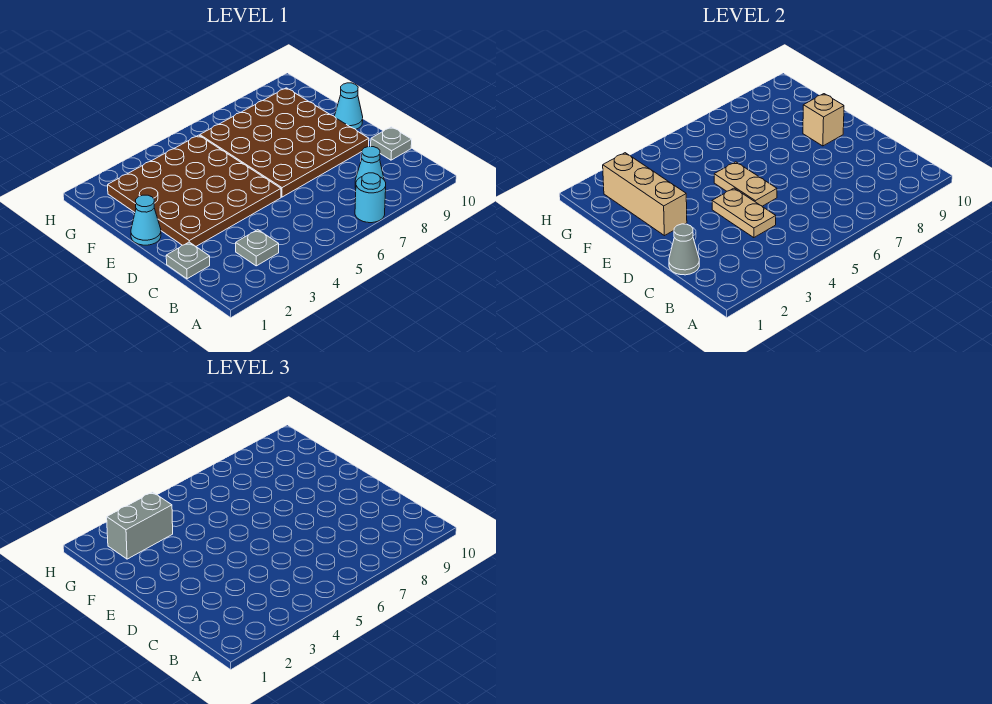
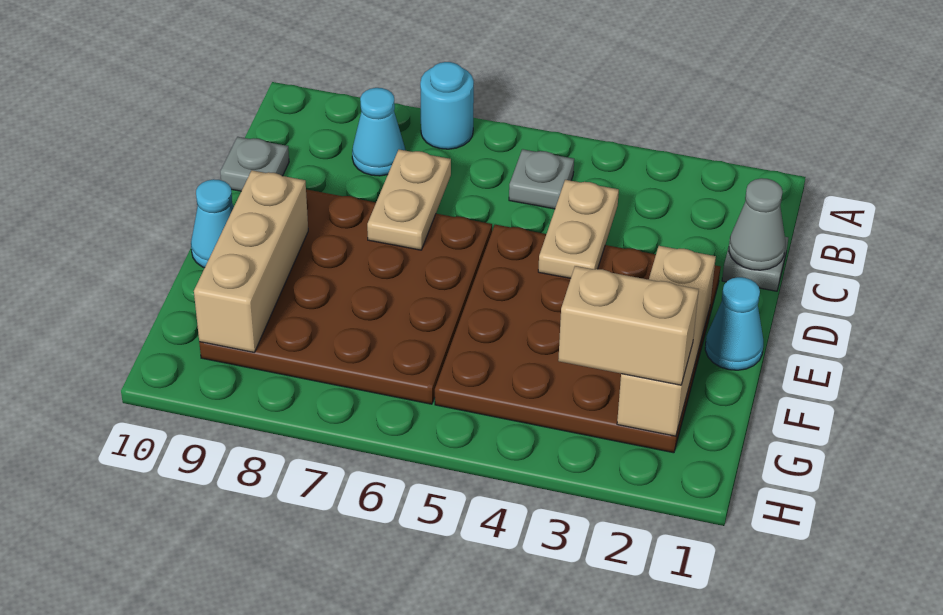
grey plate B3 level 1 -> grey plate B5 level 1
tan plate D5:E5 level 2 -> tan plate C7:D7 level 2
tan brick E9 level 2 -> tan brick E9:G9 level 2
grey brick G2:G3 level 3 -> tan brick G2:G3 level 3

